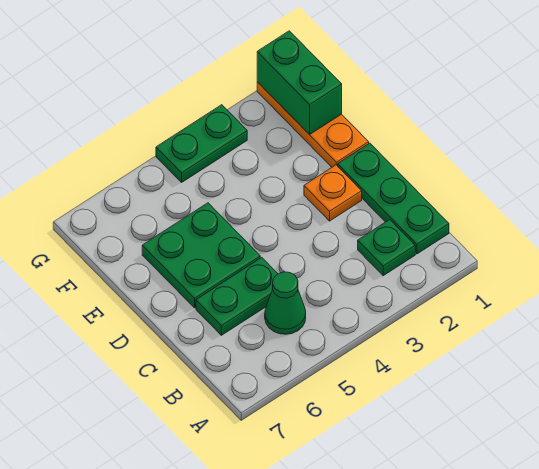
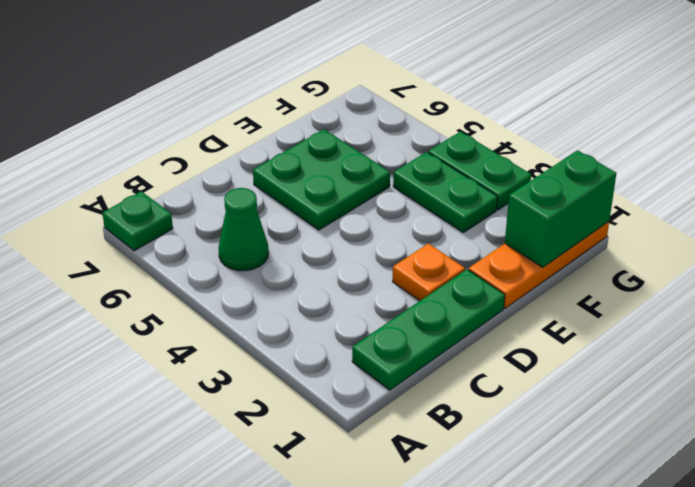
green plate B2 level 1 -> green plate A7 level 1
green plate C5:C6 level 1 -> green plate F3:F4 level 1

